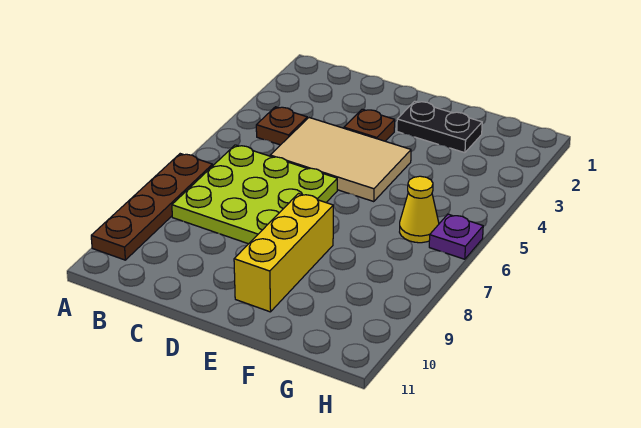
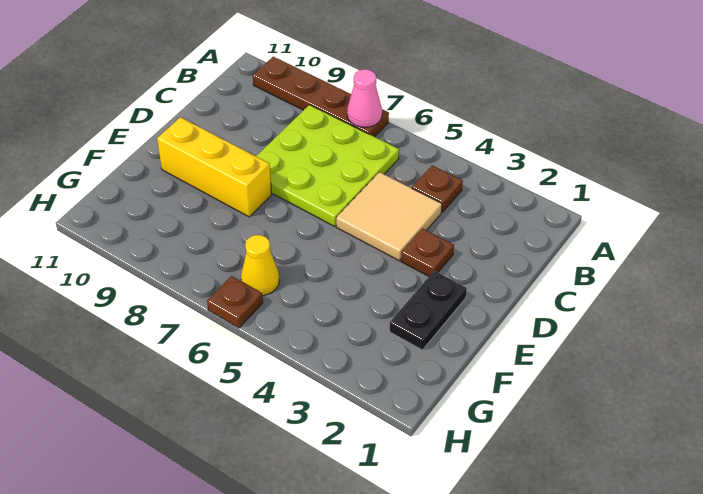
none -> pink cone A7 level 2
tan tile C4:E5 level 1 -> tan tile C4:D5 level 1
purple plate H6 level 1 -> brown plate H6 level 1

